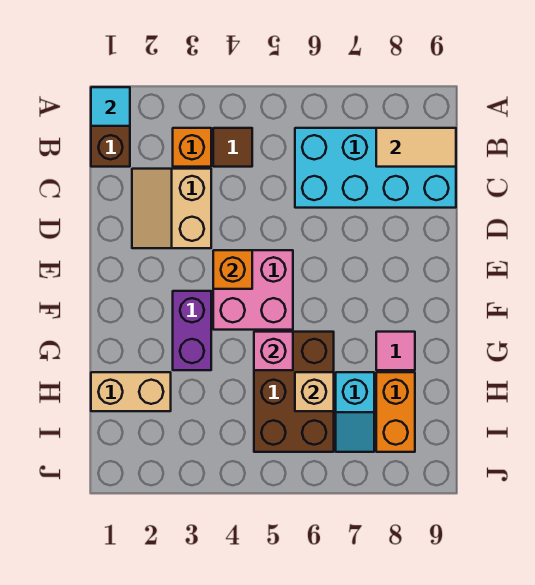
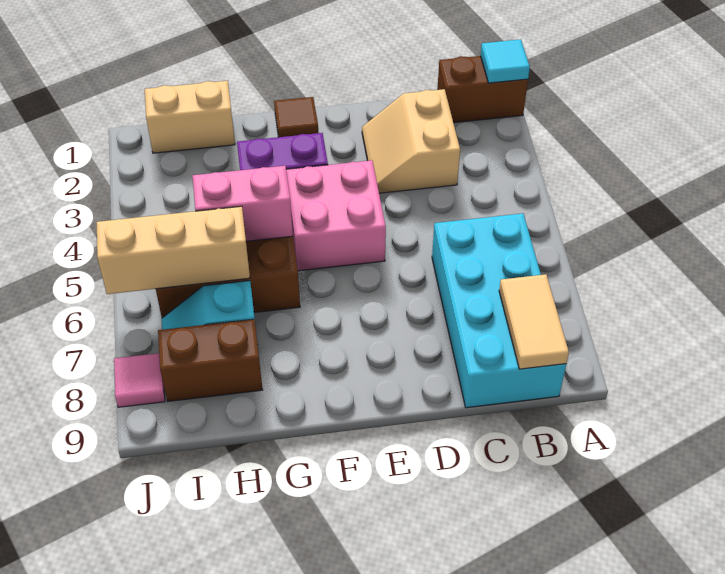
orange brick B3 level 1 -> none
brown tile B4 level 1 -> brown tile F1 level 1
tan slope C2:D3 level 1 top 3 -> tan slope C2:D3 level 1 top C
orange brick E4 level 2 -> none
pink brick G5 level 2 -> pink brick G5:H5 level 2
pink tile G8 level 1 -> pink tile J8 level 1
tan brick H1:H2 level 1 -> tan brick H1:I1 level 1
tan brick H6 level 2 -> tan brick H6:J6 level 2
orange brick H8:I8 level 1 -> brown brick H8:I8 level 1

